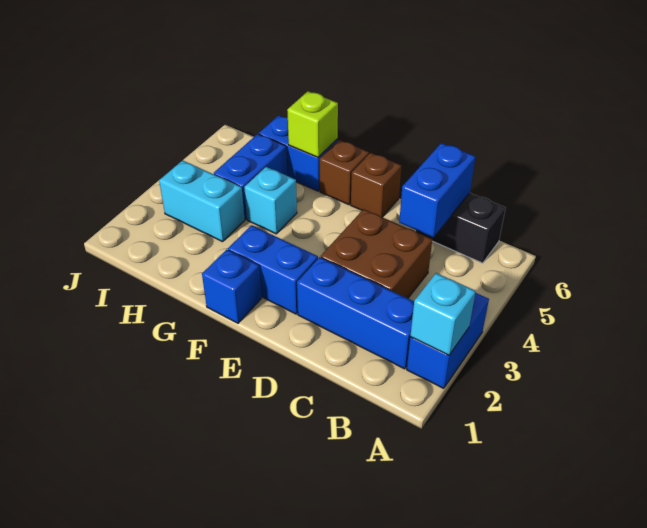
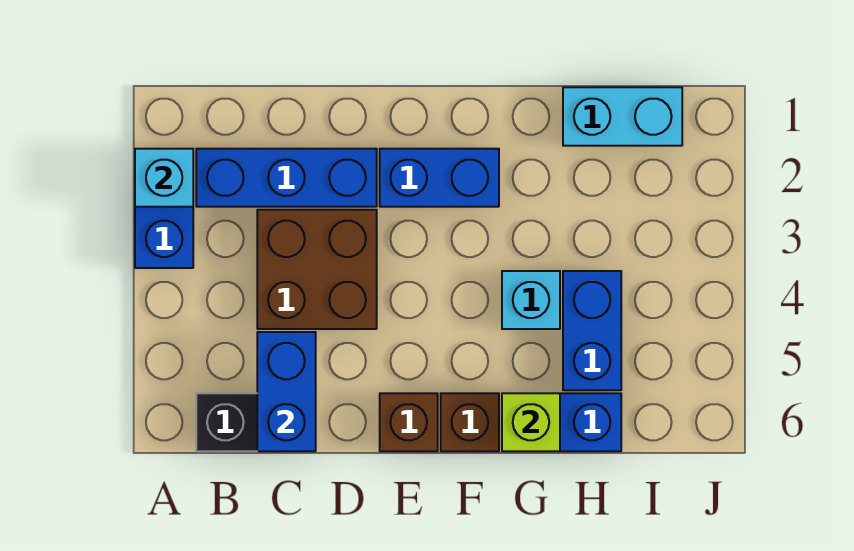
blue brick F1 level 1 -> none
cyan brick H3:I3 level 1 -> cyan brick H1:I1 level 1

